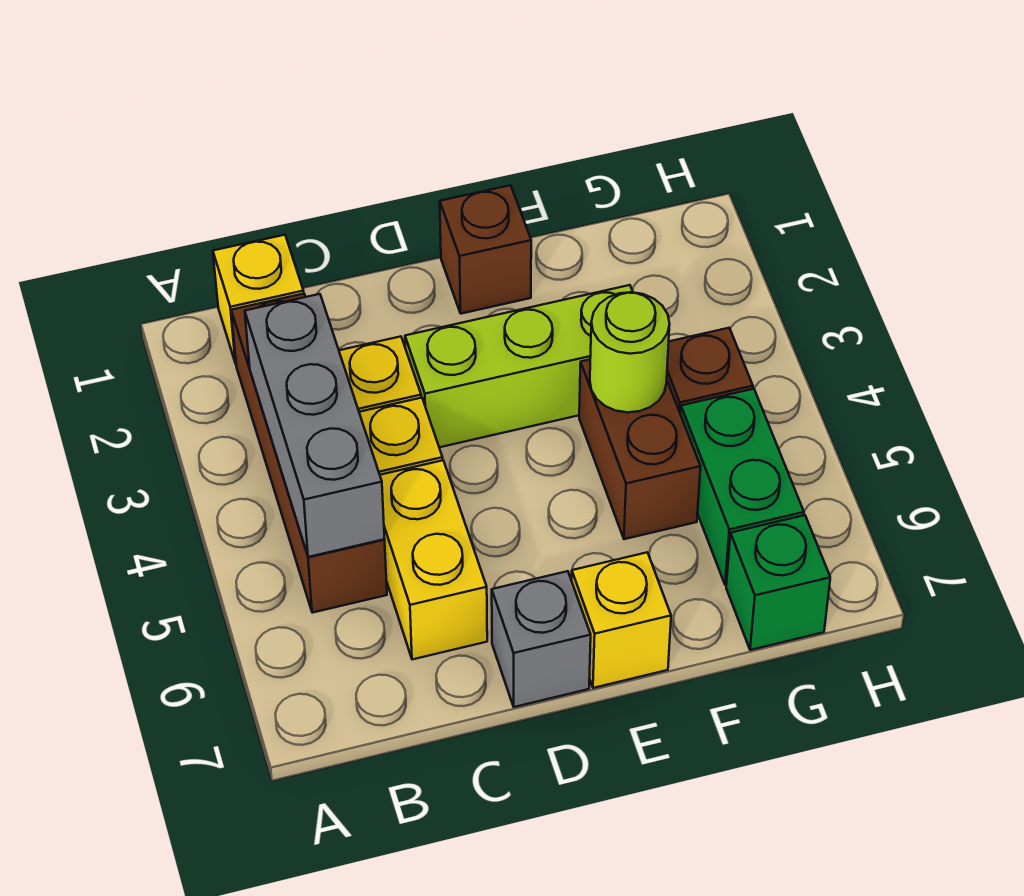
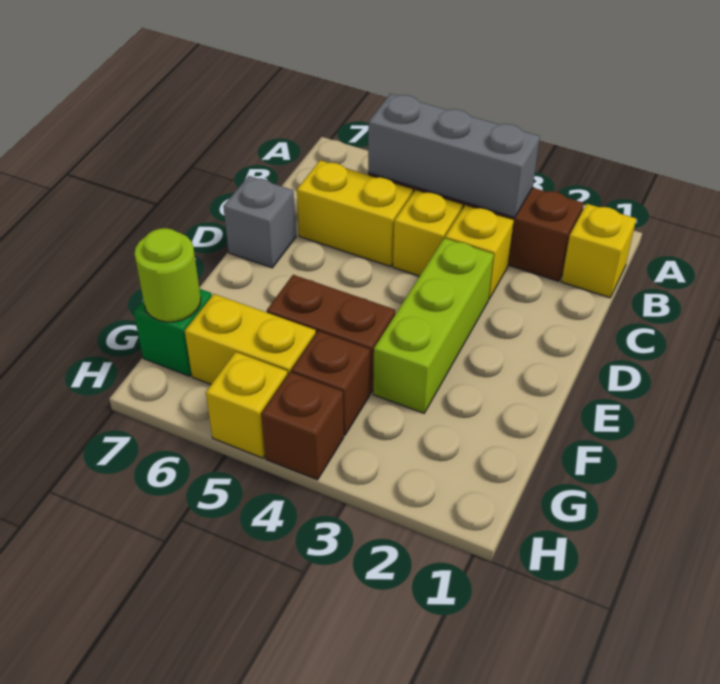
brown brick E1 level 1 -> brown brick H4 level 1
yellow brick E7 level 1 -> yellow brick H5 level 1
lime round brick F4 level 2 -> lime round brick G7 level 2
green brick G5:G6 level 1 -> yellow brick G5:G6 level 1

